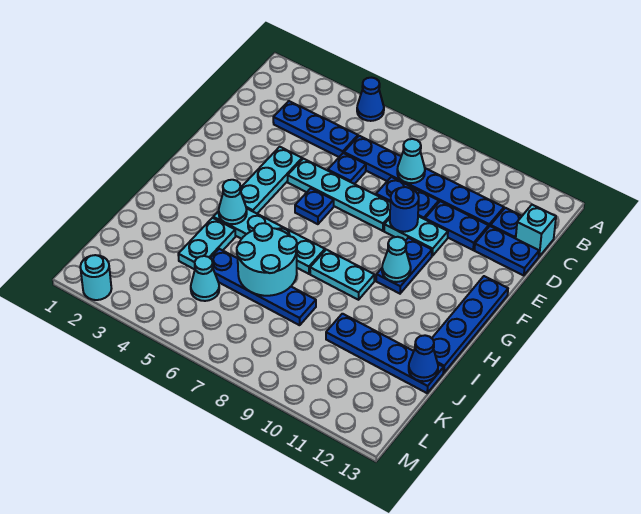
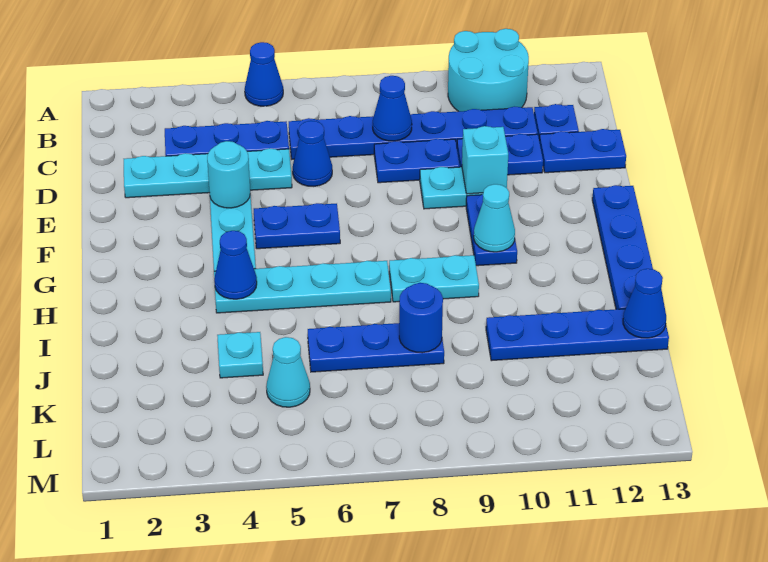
cyan cone C8 level 2 -> blue cone C8 level 2
cyan brick C13 level 1 -> cyan brick E10 level 2
blue plate D6 level 1 -> blue cone D6 level 1
cyan plate E5:E8 level 1 -> cyan plate D2:D5 level 1
blue round brick E9 level 2 -> blue round brick J8 level 2
blue plate F6 level 1 -> blue plate F5:F6 level 1
cyan cone H4 level 2 -> blue cone H4 level 2
cyan plate I4:J4 level 1 -> cyan plate J4 level 1
cyan round brick I6:J7 level 2 -> cyan round brick A10:B11 level 1
blue plate J5:J8 level 1 -> blue plate J6:J8 level 1
cyan round brick M2 level 1 -> cyan round brick E4 level 2

